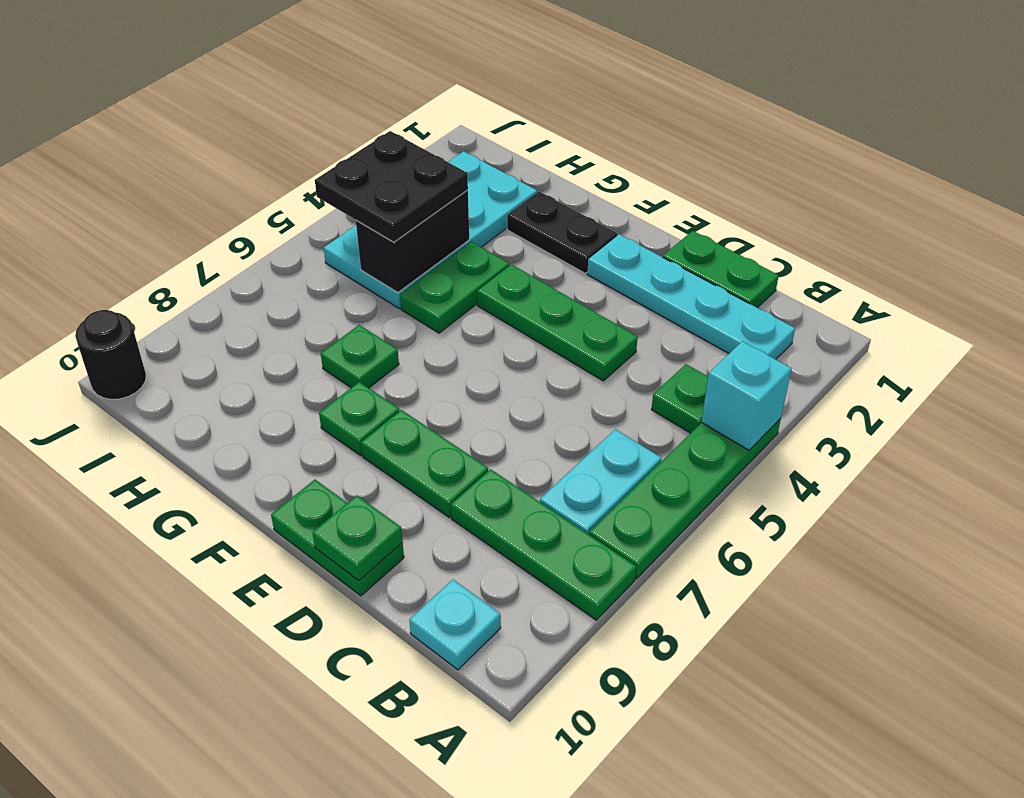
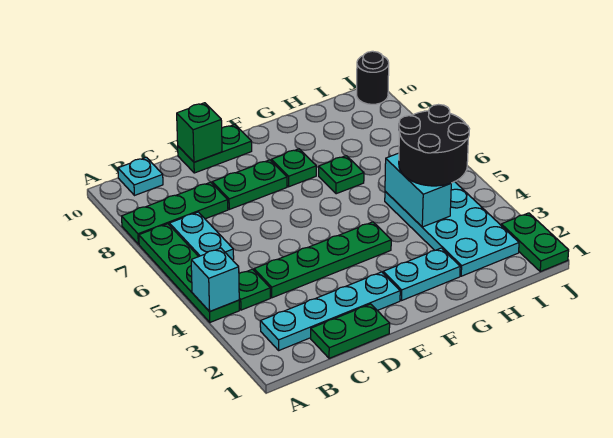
green plate D4:F4 level 1 -> green plate C4:F4 level 1
green plate D10 level 2 -> green brick D10 level 2
black plate F2:G2 level 1 -> cyan plate F2:G2 level 1
green plate G4:G5 level 1 -> green plate J1:J2 level 1
black brick H4:H5 level 2 -> cyan brick H4:H5 level 2
black plate H4:I5 level 3 -> black round brick H4:I5 level 3

